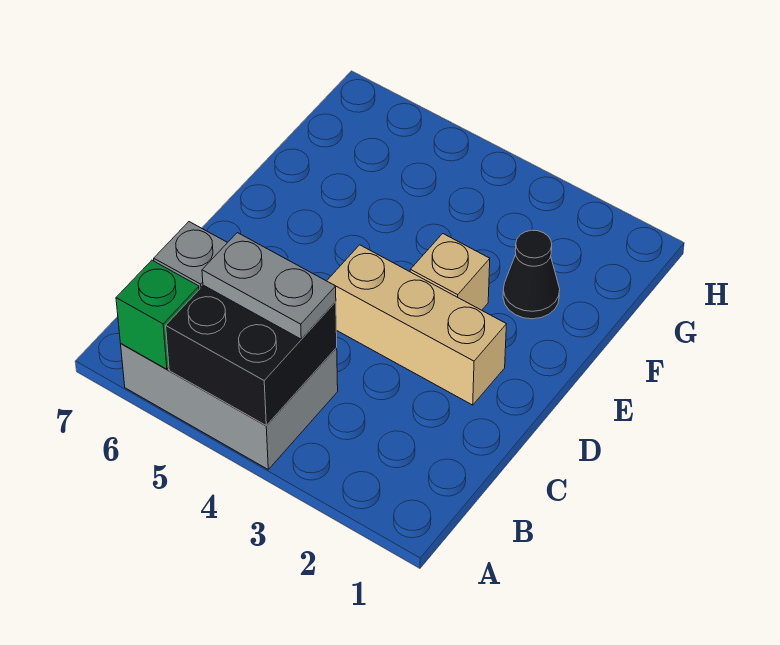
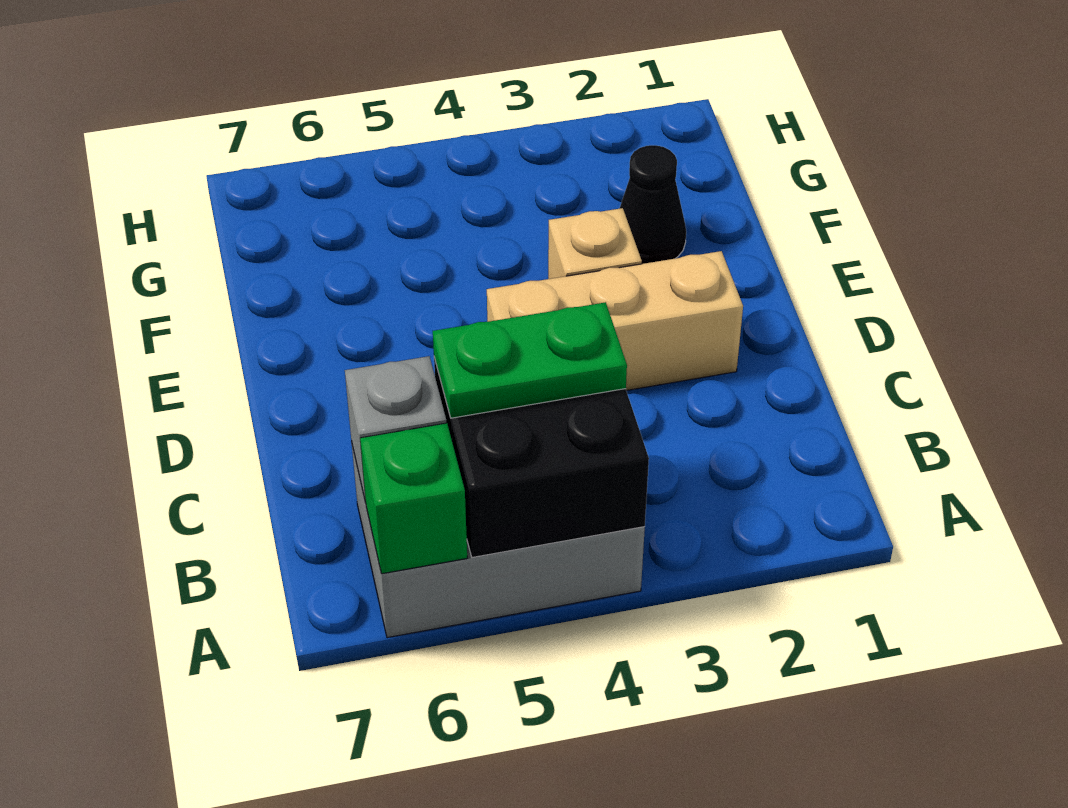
grey plate B4:B5 level 3 -> green plate B4:B5 level 3

